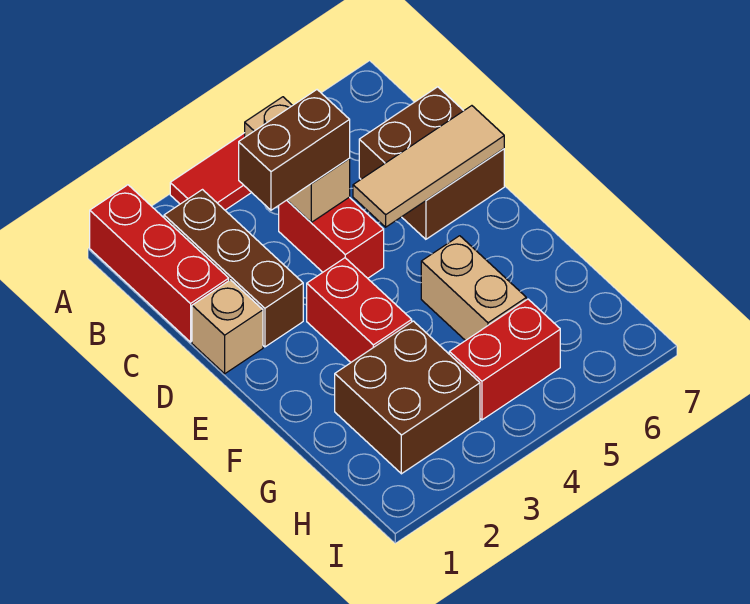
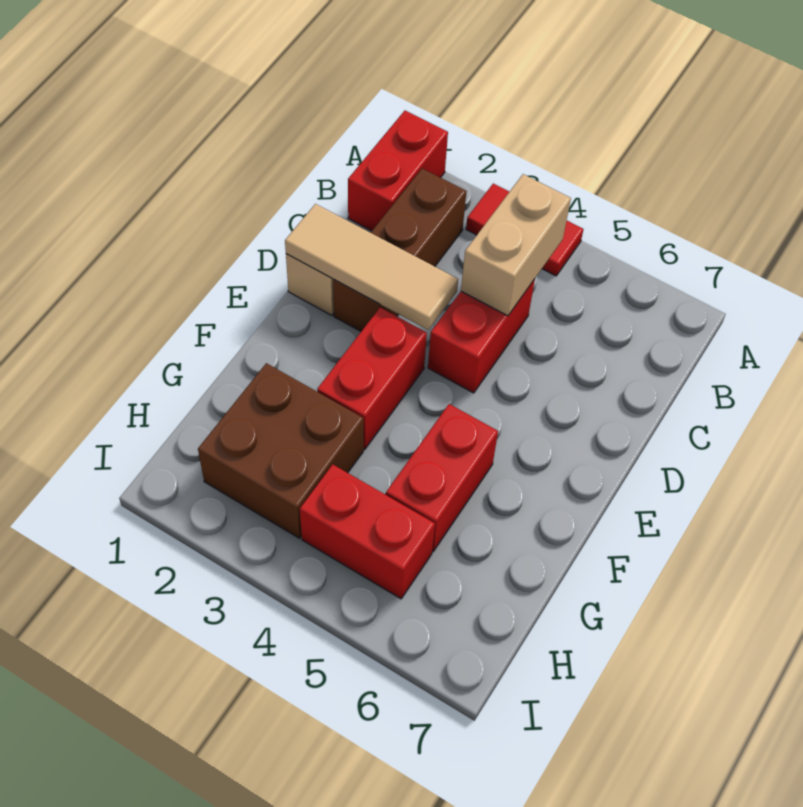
red brick A1:C1 level 1 -> red brick A1:B1 level 1
brown brick C3:C4 level 3 -> none
brown brick C6:D7 level 1 -> none
tan tile D5:D7 level 2 -> tan tile D1:D3 level 2
tan brick F5:G5 level 1 -> red brick F5:G5 level 1

